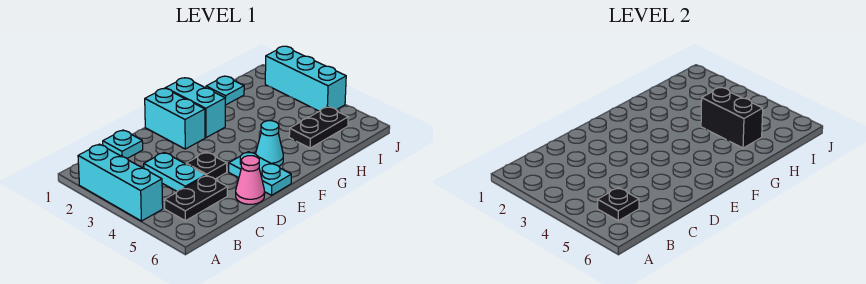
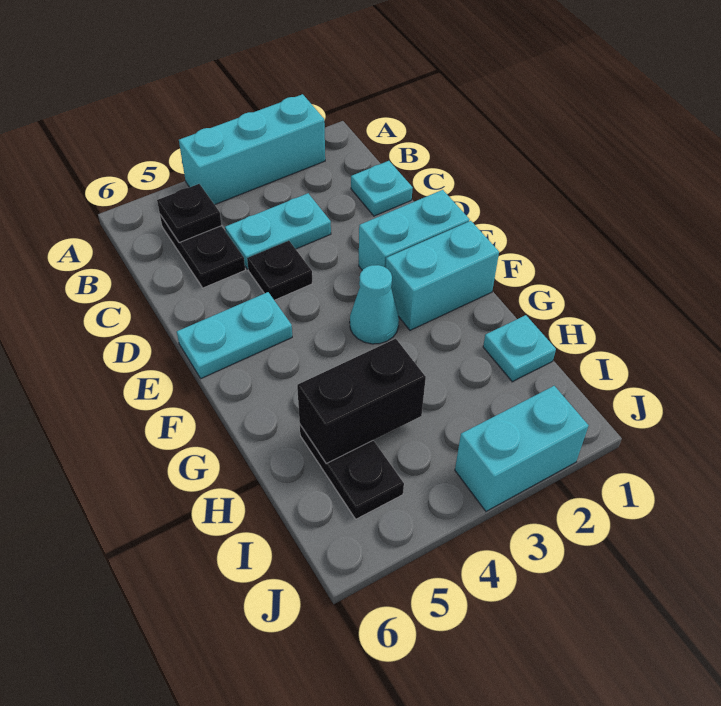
pink cone D6 level 1 -> none
cyan cone F5 level 1 -> cyan cone F3 level 1
cyan brick J2:J4 level 1 -> cyan brick J2:J3 level 1

